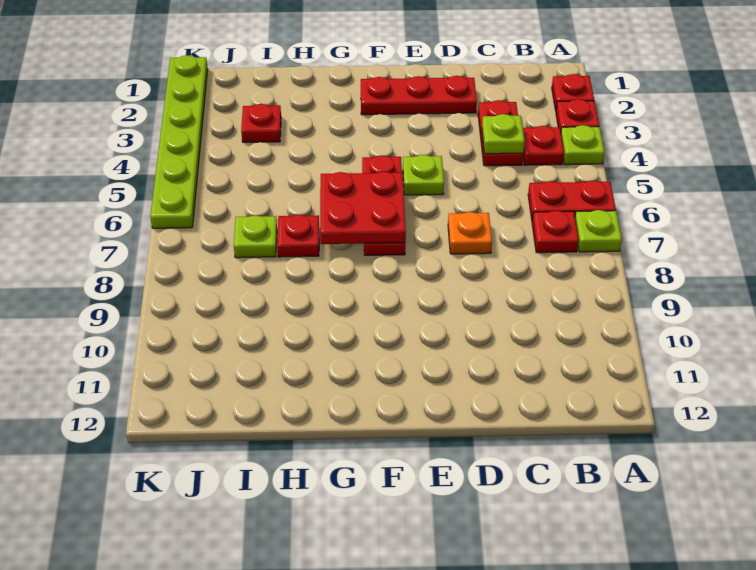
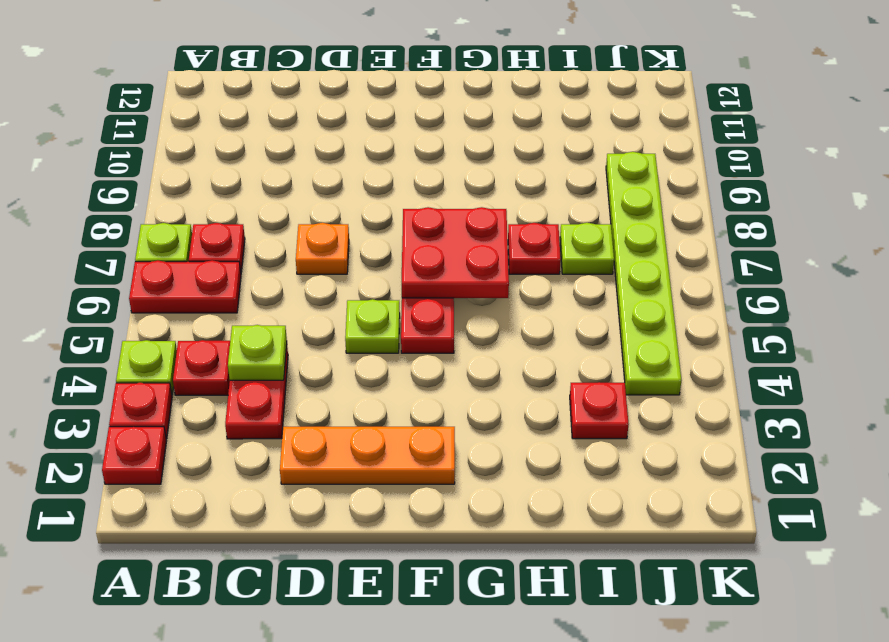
red plate D2:F2 level 1 -> orange plate D2:F2 level 1
lime plate K1:K6 level 1 -> lime plate J4:J9 level 1

